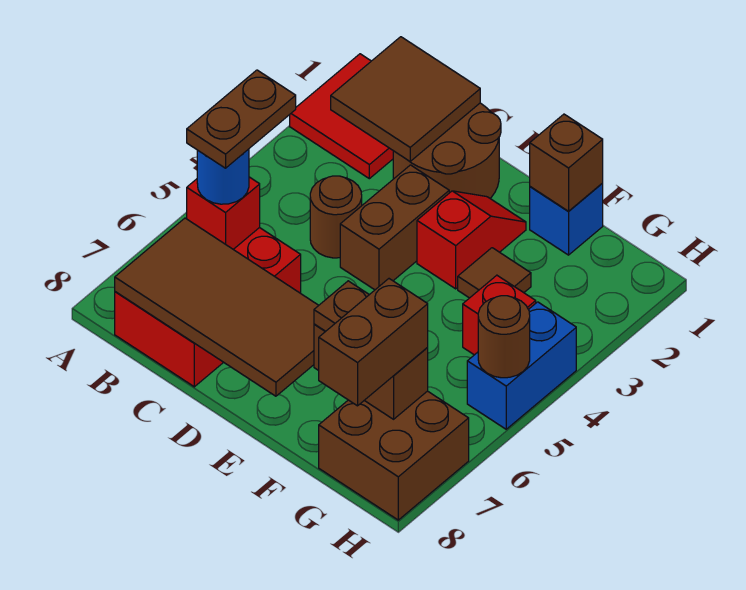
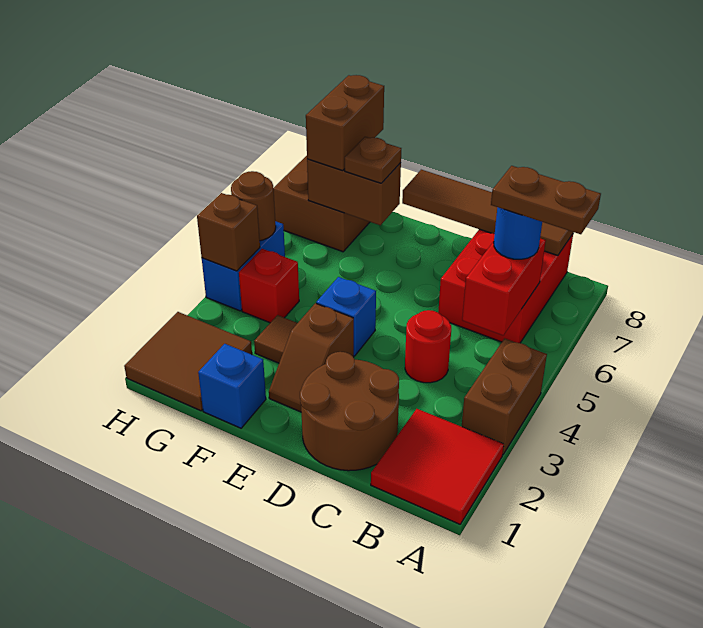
brown tile B1:C2 level 2 -> brown tile G1:H2 level 1
brown plate B5:B6 level 4 -> brown plate A6:B6 level 4
red brick B6 level 2 -> red brick B5:B6 level 2
brown tile B7:E8 level 2 -> brown tile B8:E8 level 2
brown round brick C4 level 1 -> red round brick C4 level 1
brown brick D3:D4 level 1 -> brown brick A3:A4 level 1
red slope E2:E3 level 1 top 3 -> brown slope E2:E3 level 1 top 3
none -> blue brick E4 level 1
brown brick F1 level 2 -> brown brick H4 level 2

